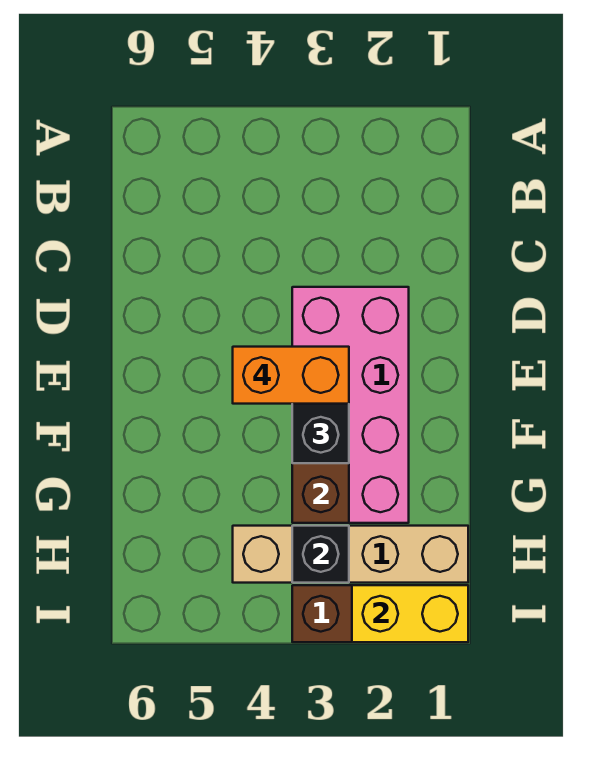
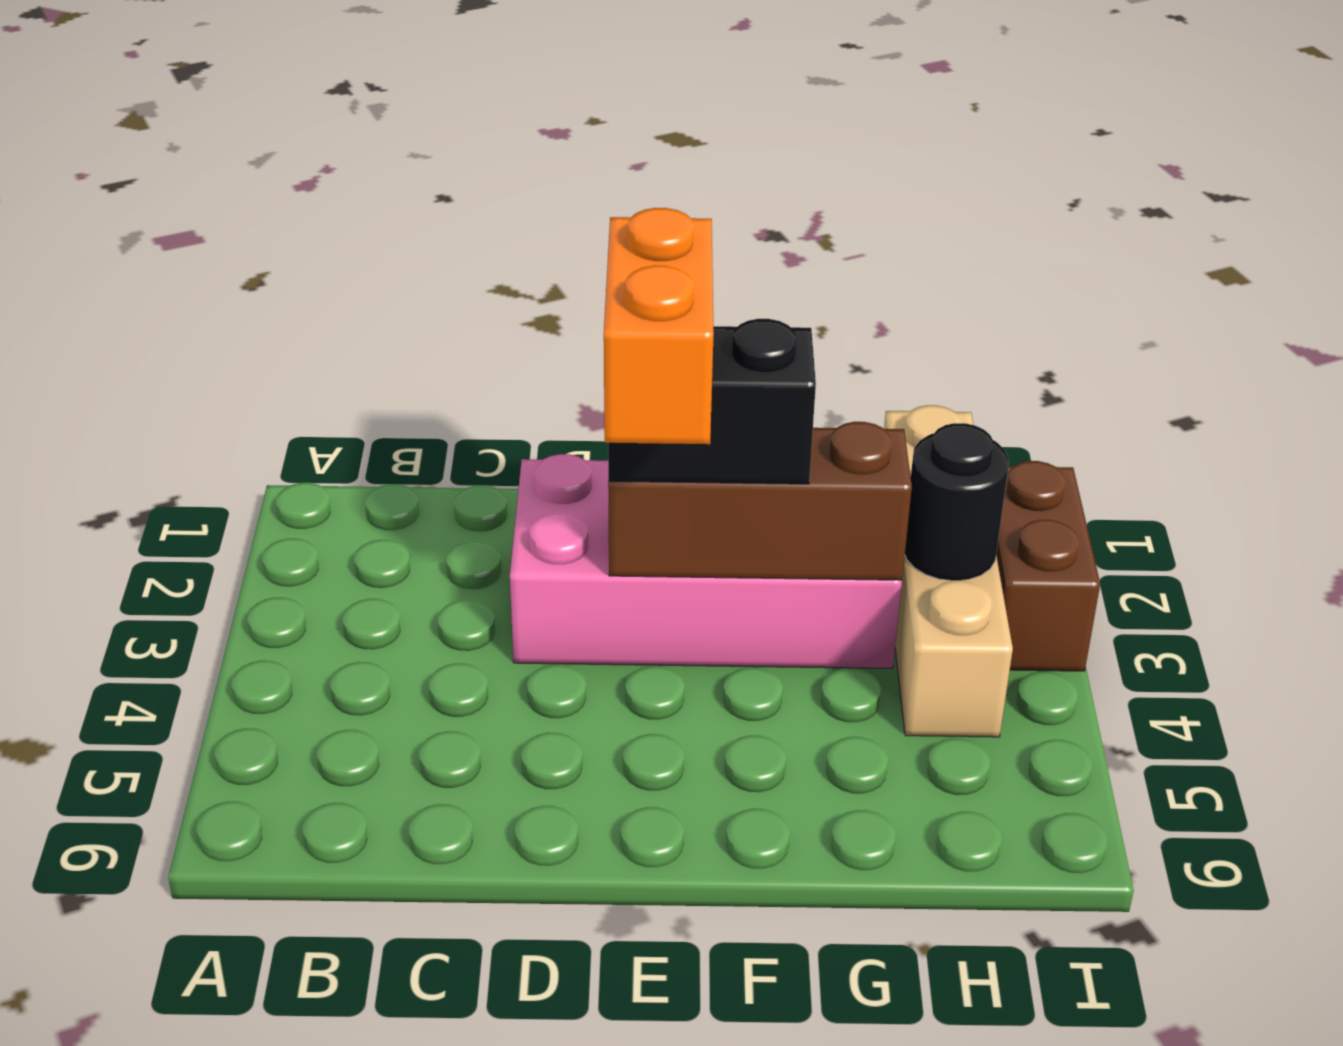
black brick H3 level 2 -> black round brick H3 level 2
yellow brick I1:I2 level 2 -> none

